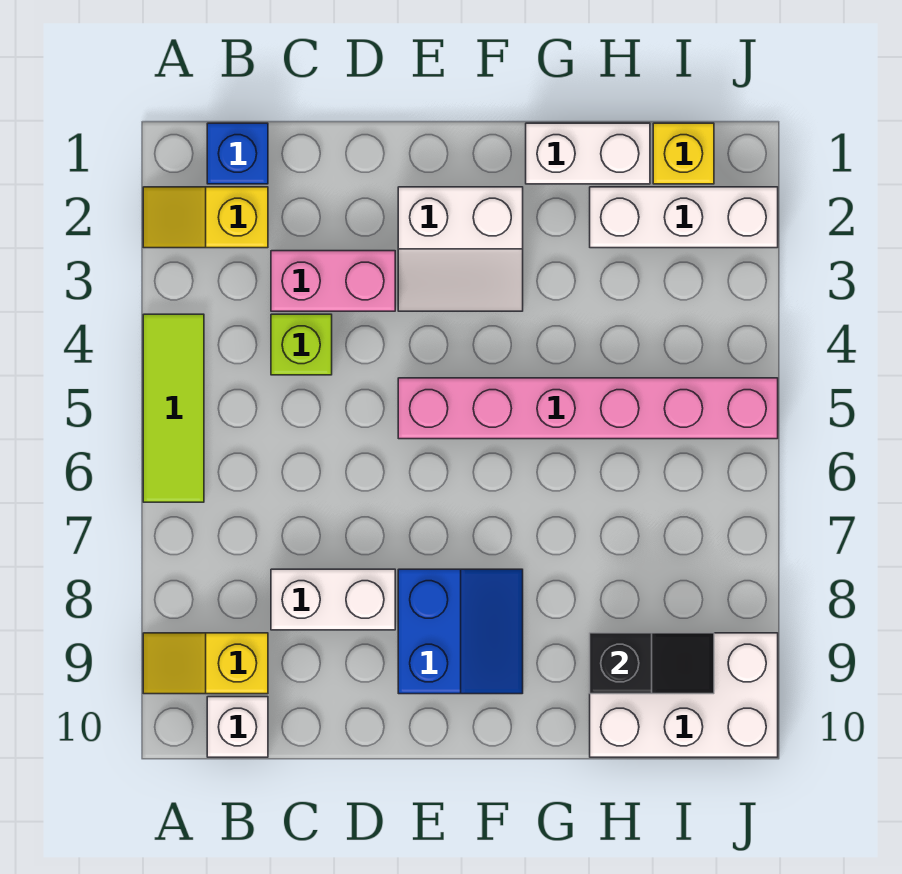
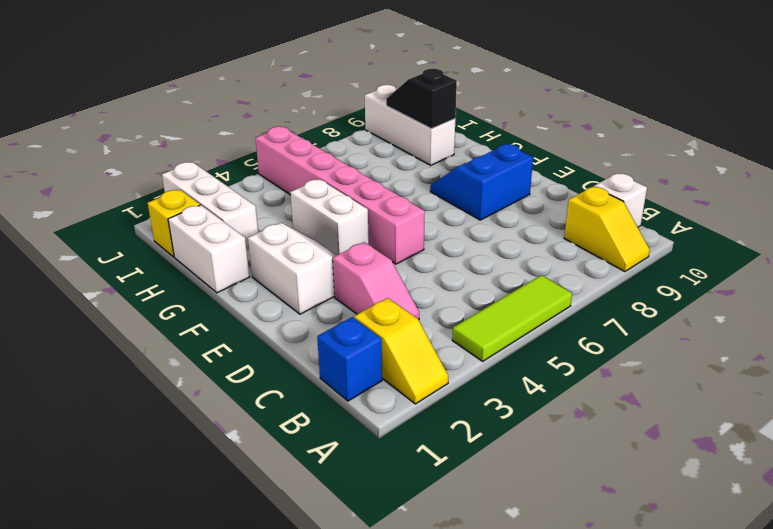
pink brick C3:D3 level 1 -> pink slope C3:D3 level 1 top D
lime brick C4 level 1 -> none
white brick C8:D8 level 1 -> white brick F4:G4 level 1
white brick H9:J10 level 1 -> white brick H9:J9 level 1

